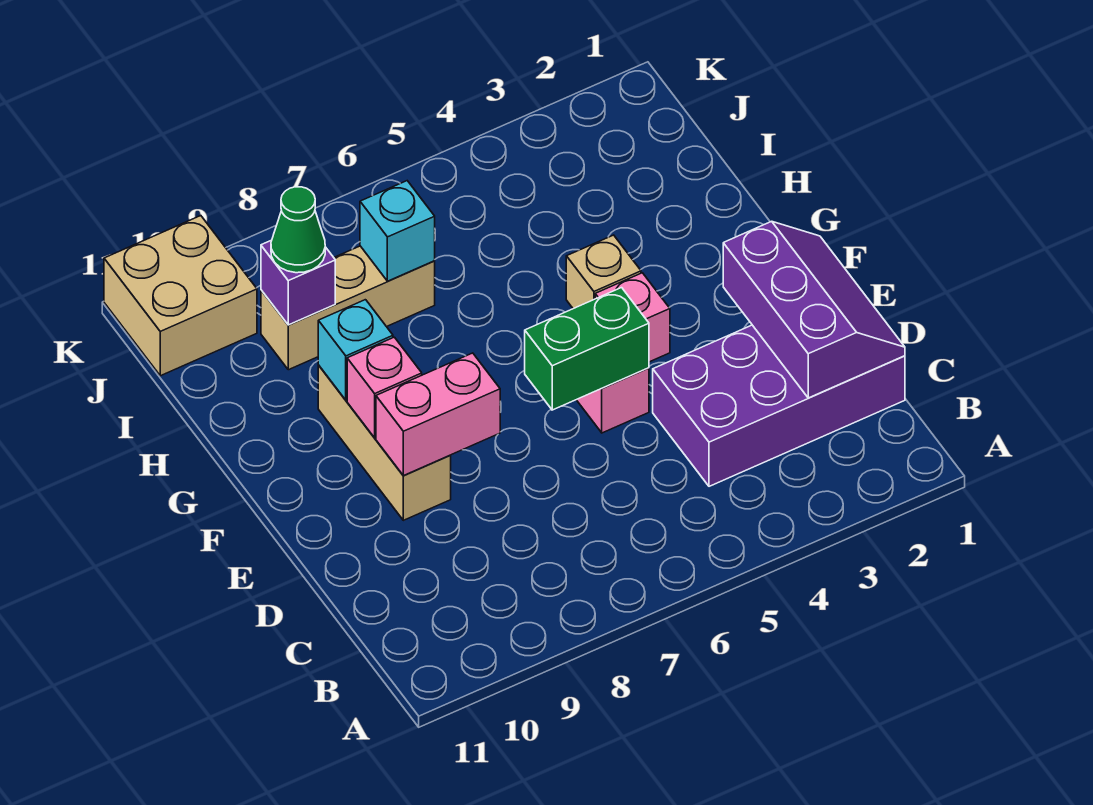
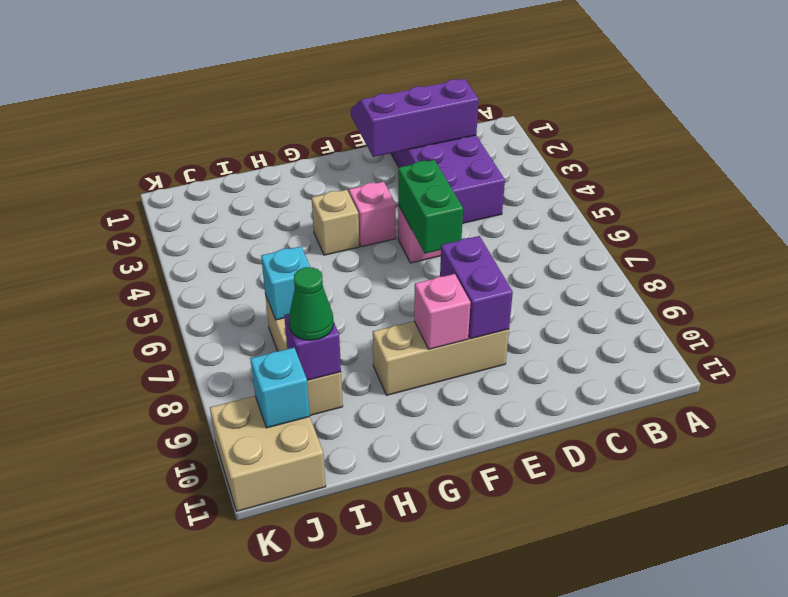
pink brick E8:E9 level 2 -> purple brick E8:E9 level 2
cyan brick G9 level 2 -> cyan brick J10 level 2

